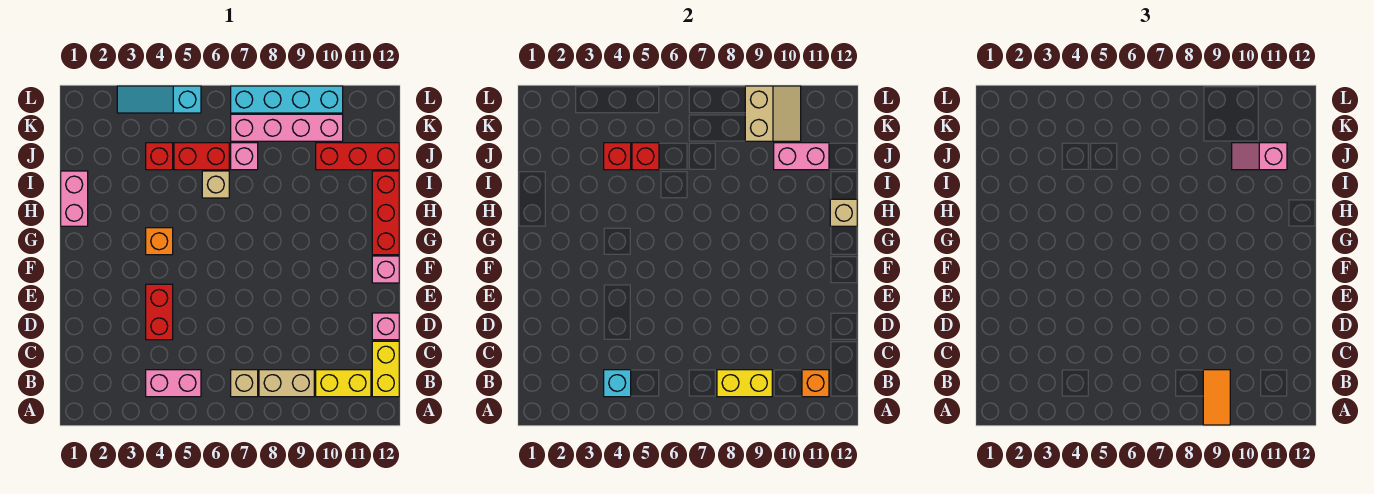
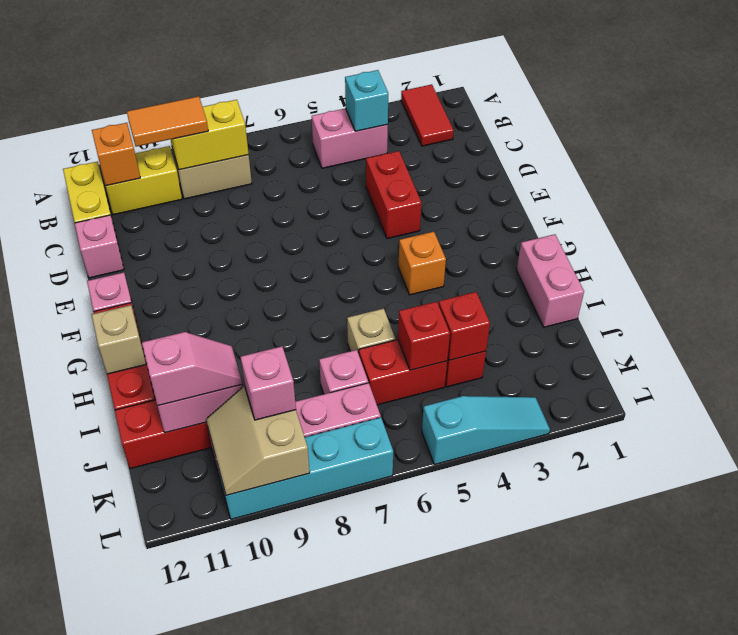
none -> red tile A2:B2 level 1
orange tile A9:B9 level 3 -> orange tile B9:B10 level 3
tan brick B7 level 1 -> none
none -> pink brick K9 level 3

